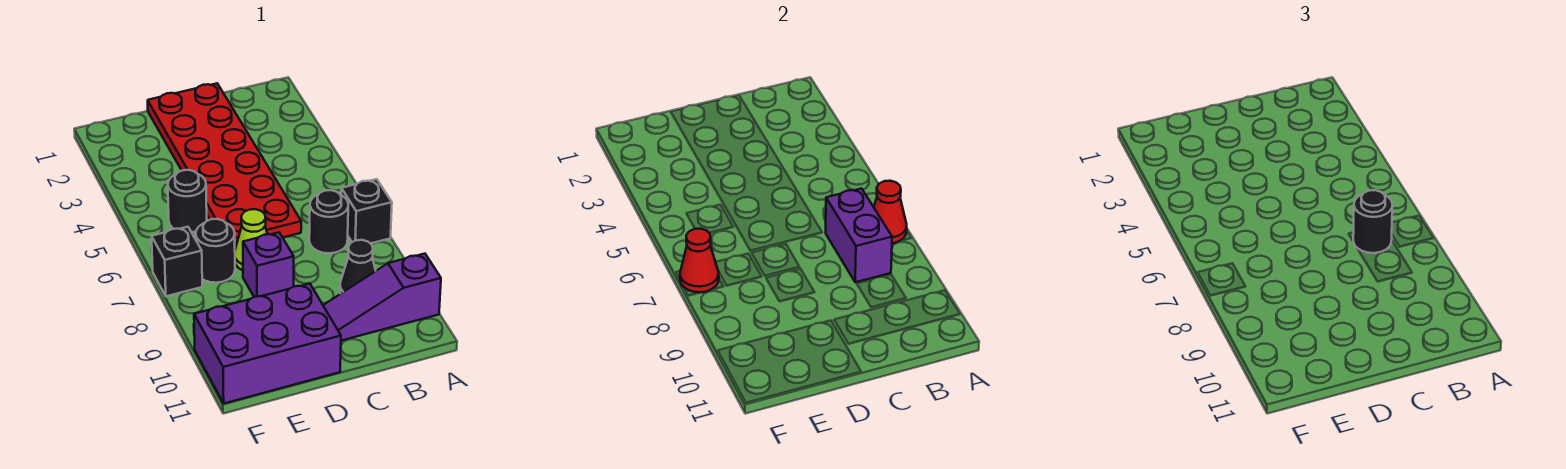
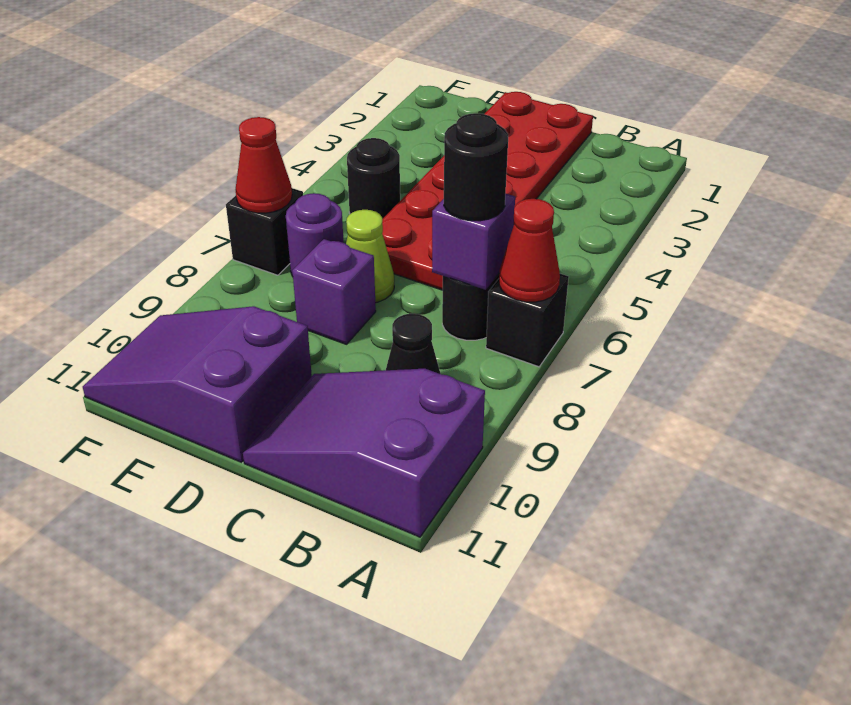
purple slope A10:C10 level 1 top A -> purple slope A10:C11 level 1 top A
purple brick B7:B8 level 2 -> purple brick B7 level 2
purple brick D10:F11 level 1 -> purple slope D10:F11 level 1 top D
black round brick E7 level 1 -> purple round brick E7 level 1

